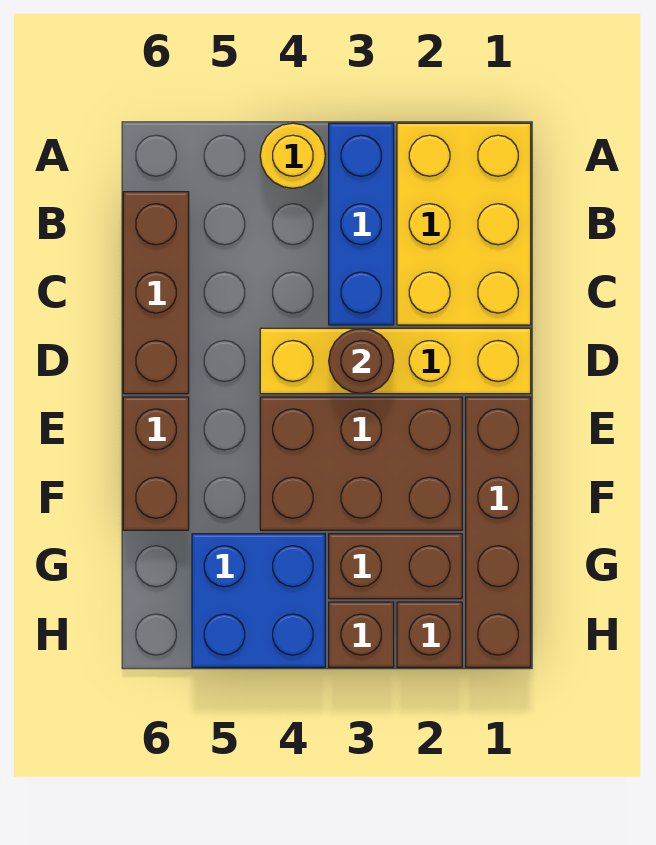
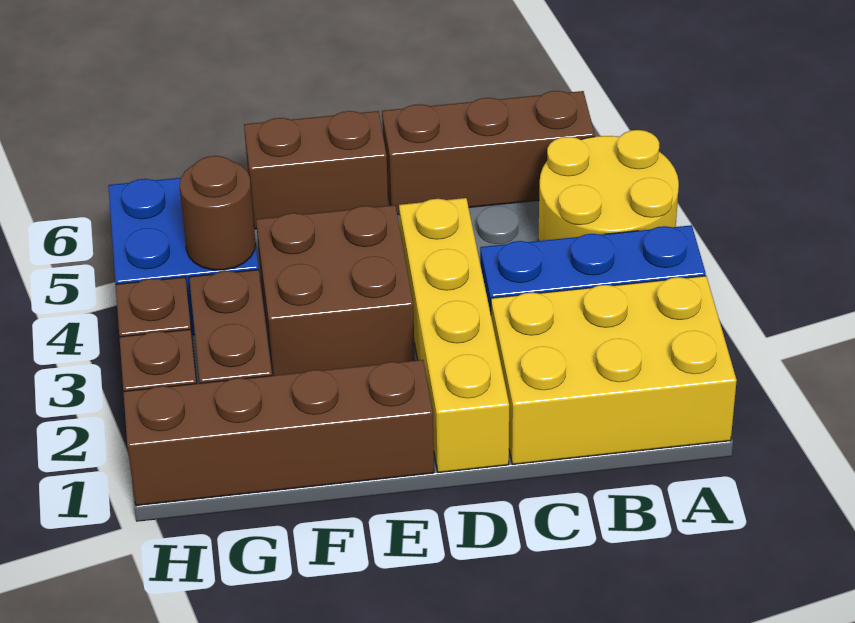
yellow round brick A4 level 1 -> yellow round brick A4:B5 level 1
brown round brick D3 level 2 -> brown round brick G4 level 2
brown brick E2:F4 level 1 -> brown brick E3:F4 level 1

